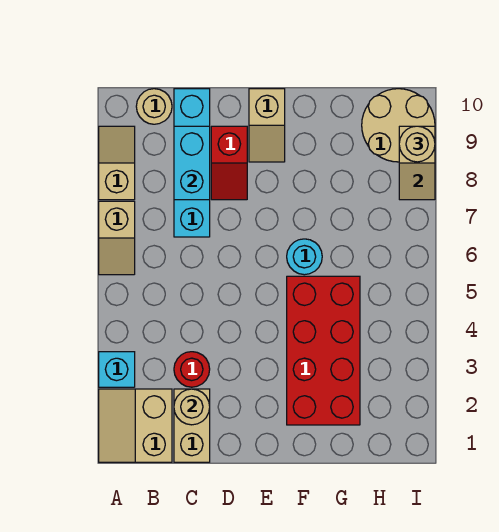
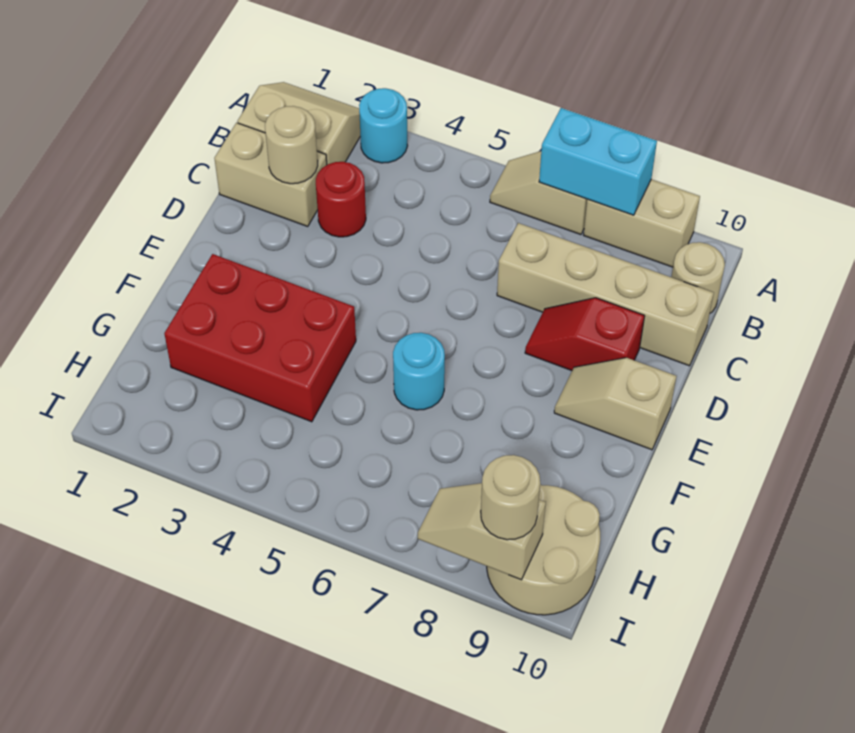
cyan brick A3 level 1 -> cyan round brick A3 level 1
tan slope A8:A9 level 1 top 8 -> tan brick A8:A9 level 1
cyan brick C7:C10 level 1 -> tan brick C7:C10 level 1
cyan brick C8:C9 level 2 -> cyan brick A7:A8 level 2
red brick F2:G5 level 1 -> red brick F2:G4 level 1

